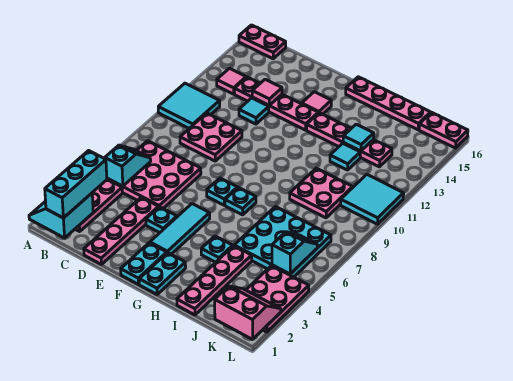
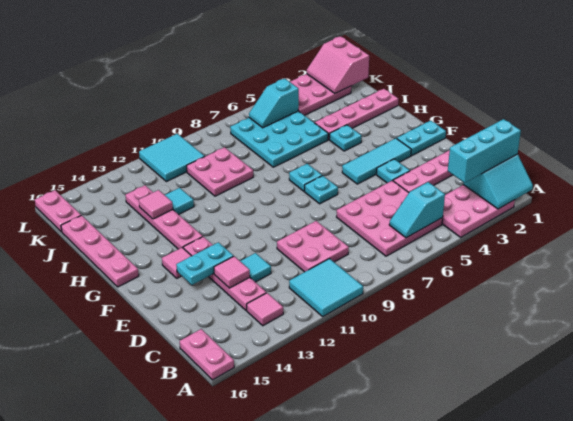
cyan plate G1:G2 level 1 -> cyan plate E13:E14 level 2
cyan tile I13 level 2 -> pink tile I13 level 2

